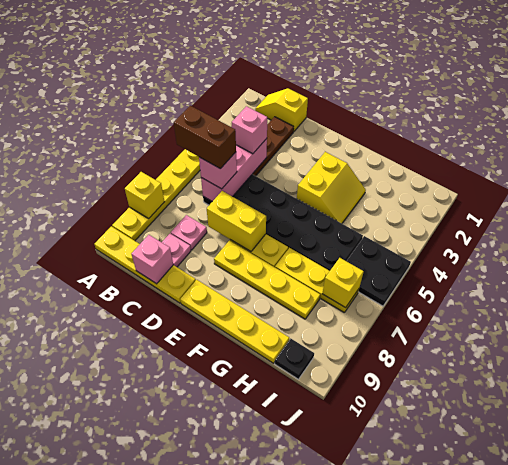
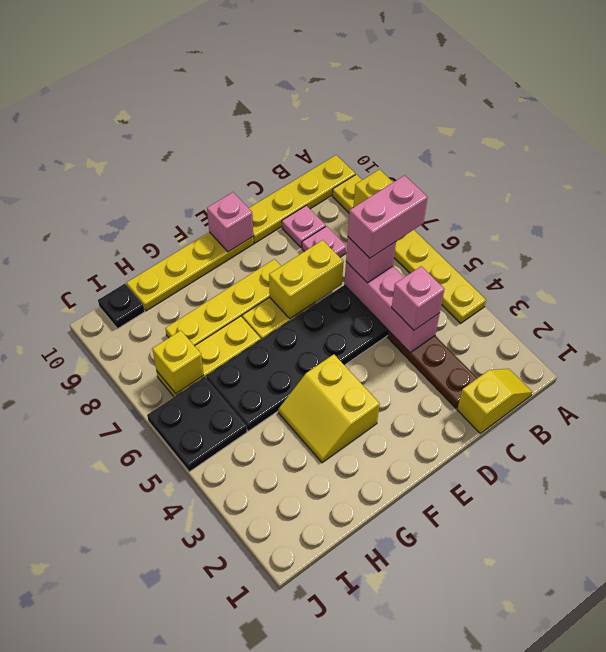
brown brick B6:C6 level 4 -> pink brick B6:C6 level 4
pink brick C10 level 2 -> pink brick E10 level 2

